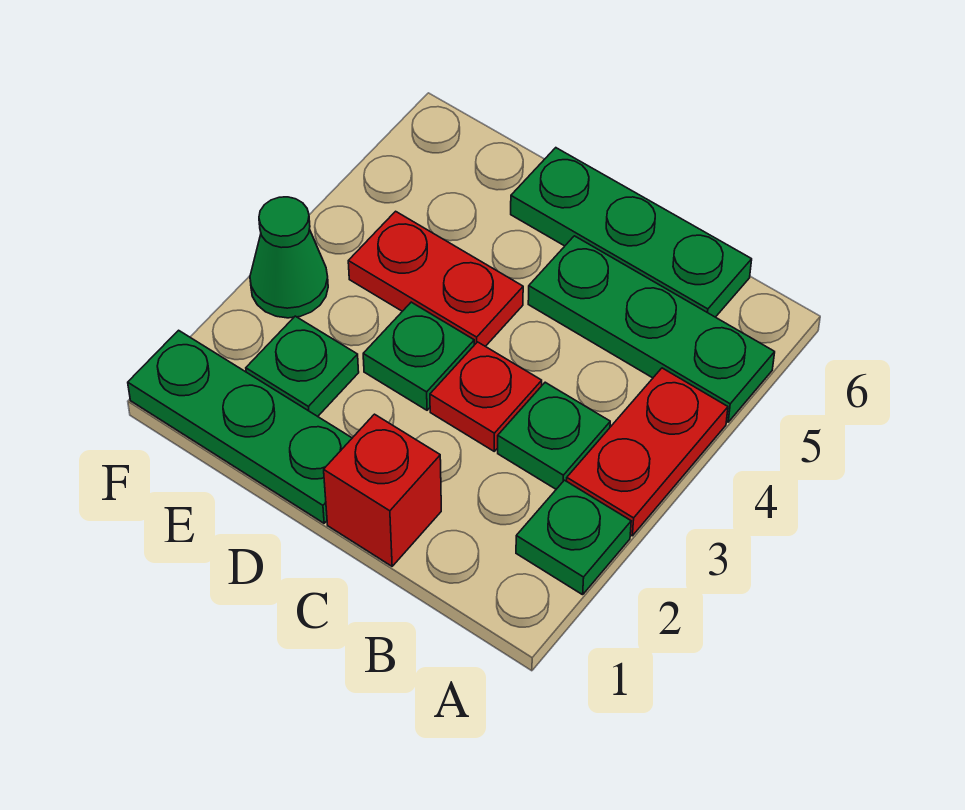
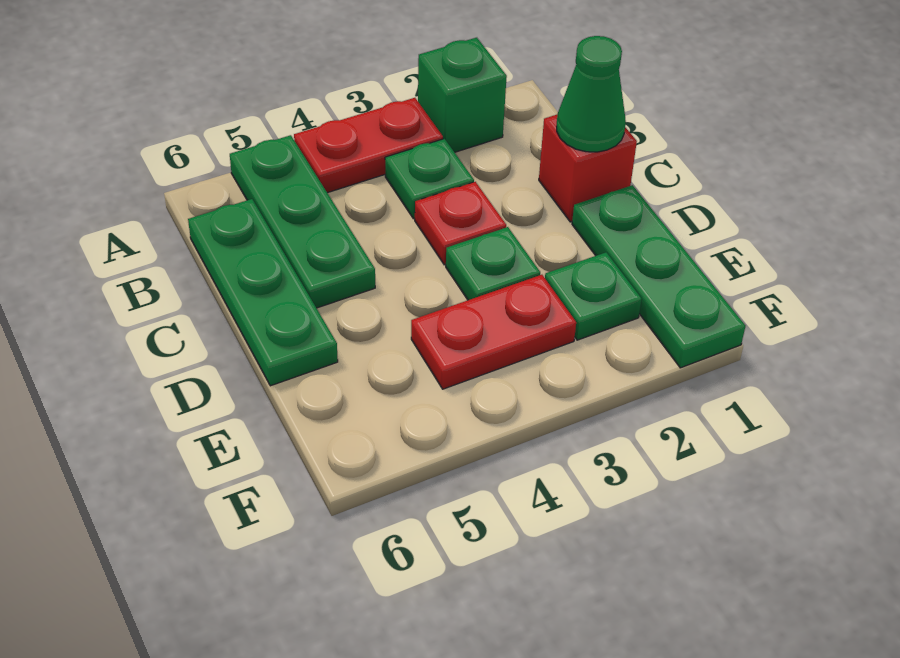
green plate A2 level 1 -> green brick A2 level 1
red plate D4:E4 level 1 -> red plate E3:E4 level 1
green cone F3 level 1 -> green cone C1 level 2

